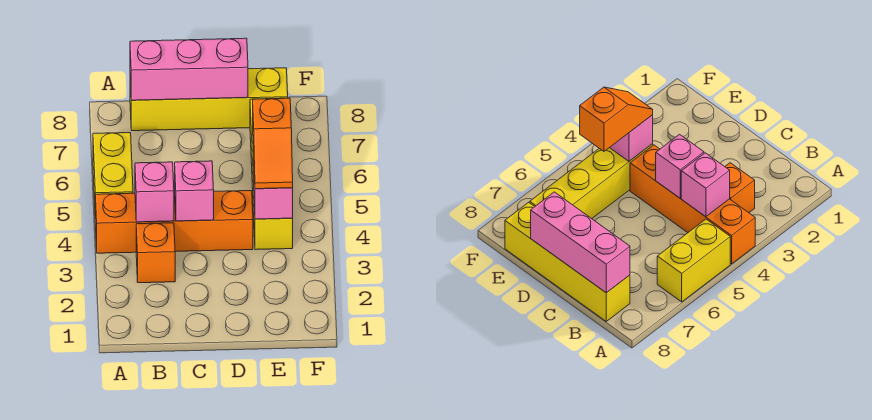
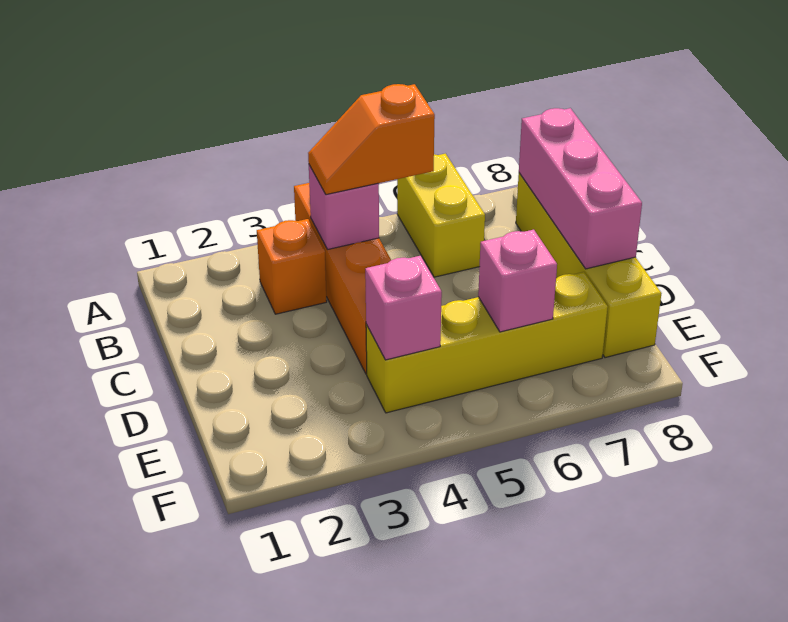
yellow brick A5:A6 level 1 -> yellow brick A6:B6 level 1
pink brick C4 level 2 -> pink brick E6 level 2
orange slope E4:E5 level 3 top 5 -> orange slope B4:B5 level 3 top 5

